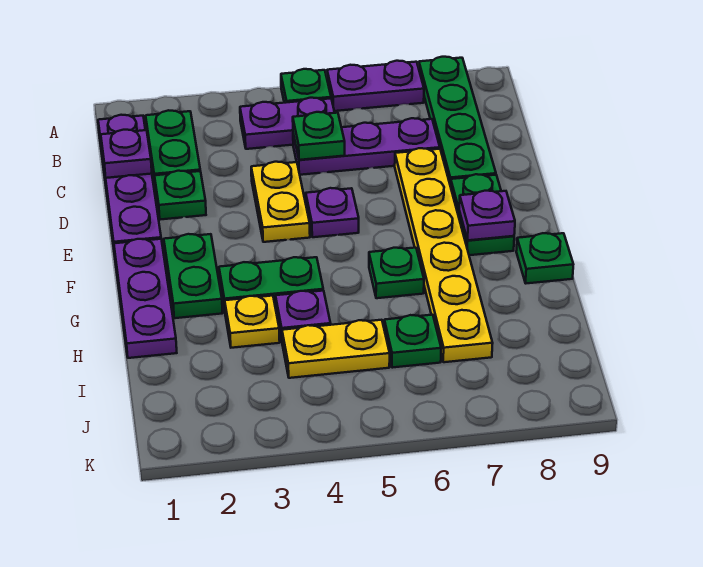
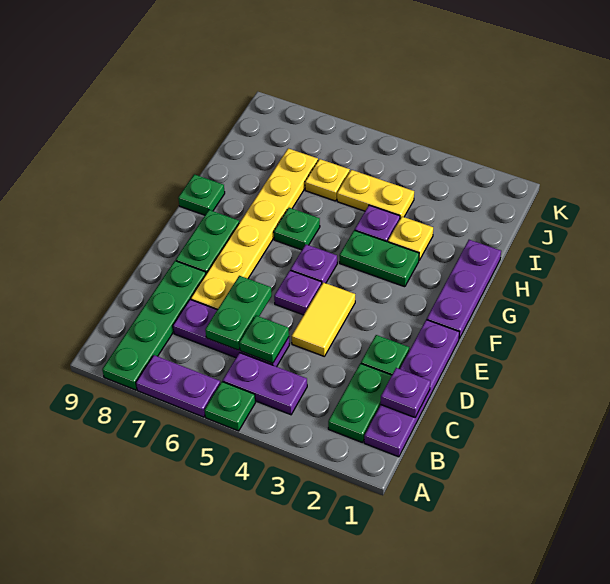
yellow plate D4:E4 level 1 -> yellow tile D4:E4 level 1
green plate F2:G2 level 1 -> green plate C6:D6 level 2
purple plate F8 level 2 -> purple plate F5 level 1
green plate I6 level 1 -> yellow plate I6 level 1

